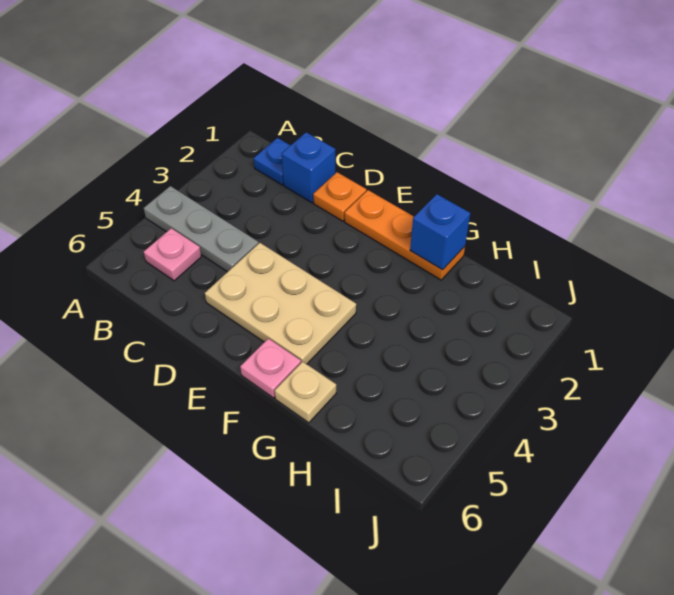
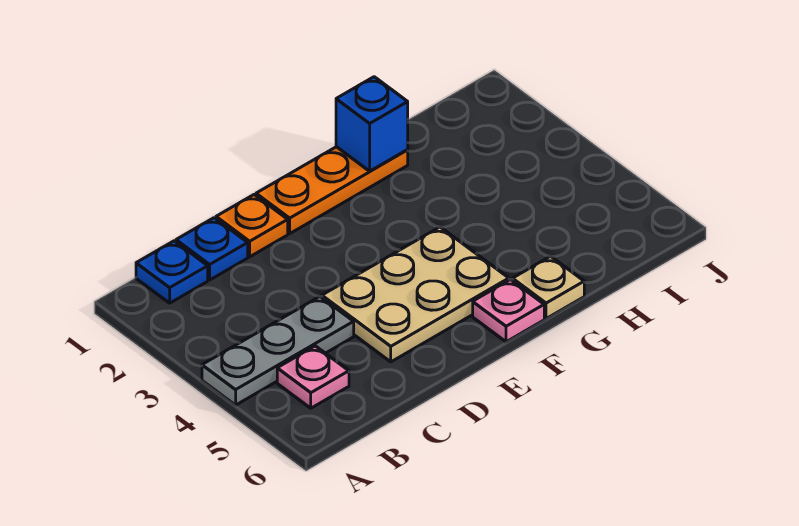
blue brick C1 level 1 -> blue plate C1 level 1

